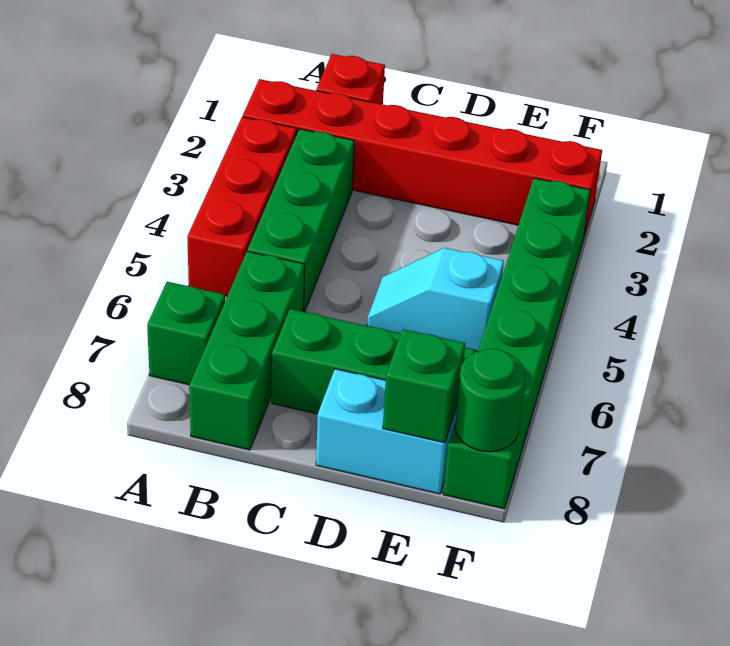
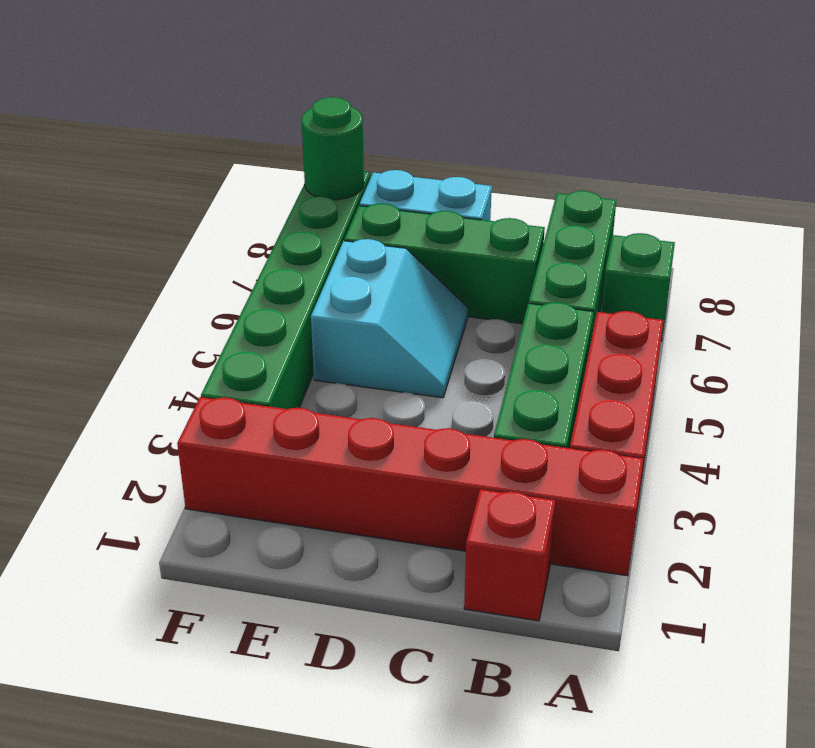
cyan slope D5:E5 level 1 top E -> cyan slope D5:E6 level 1 top E
green brick E8 level 2 -> none

